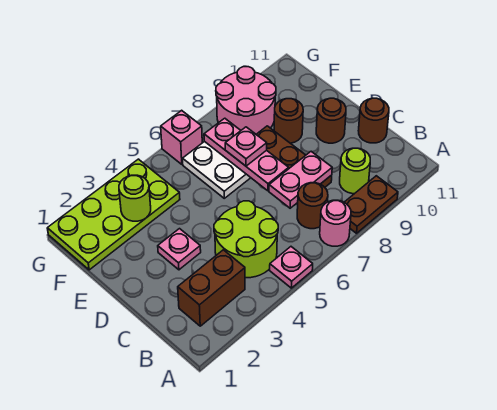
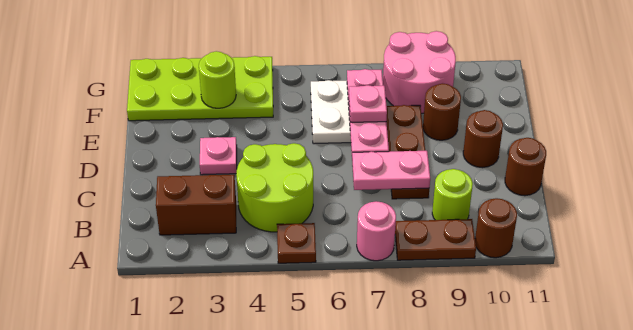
pink plate A5 level 1 -> brown plate A5 level 1
brown round brick B7 level 1 -> brown round brick A10 level 1
pink brick G6 level 1 -> none

